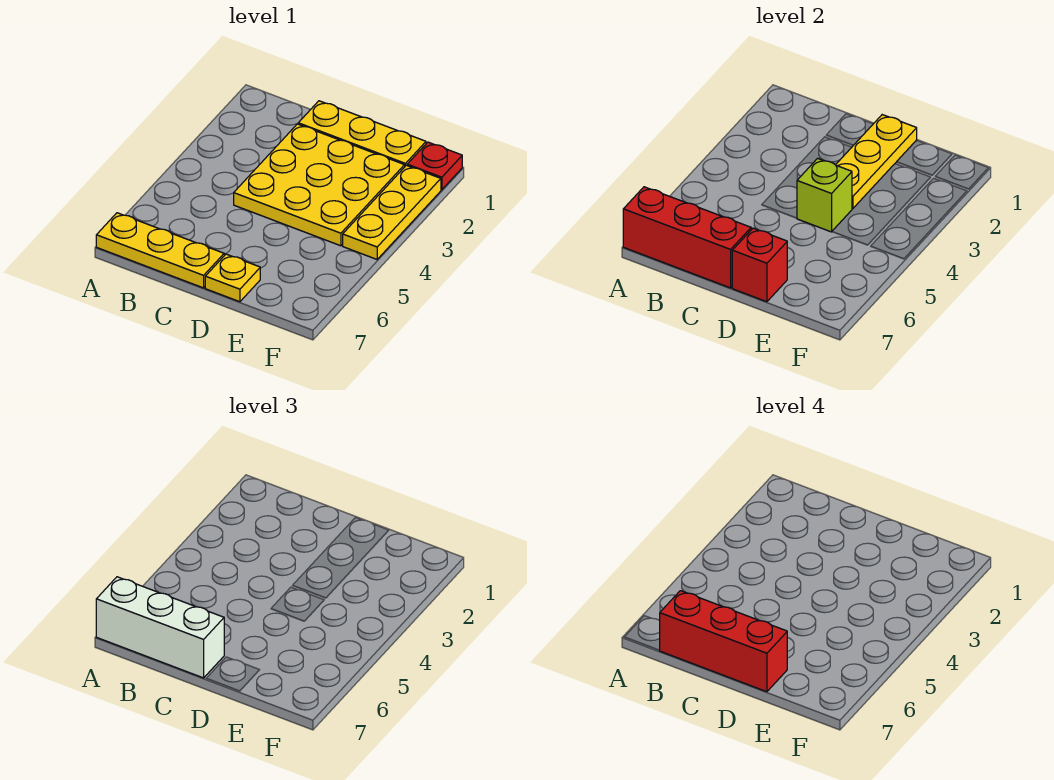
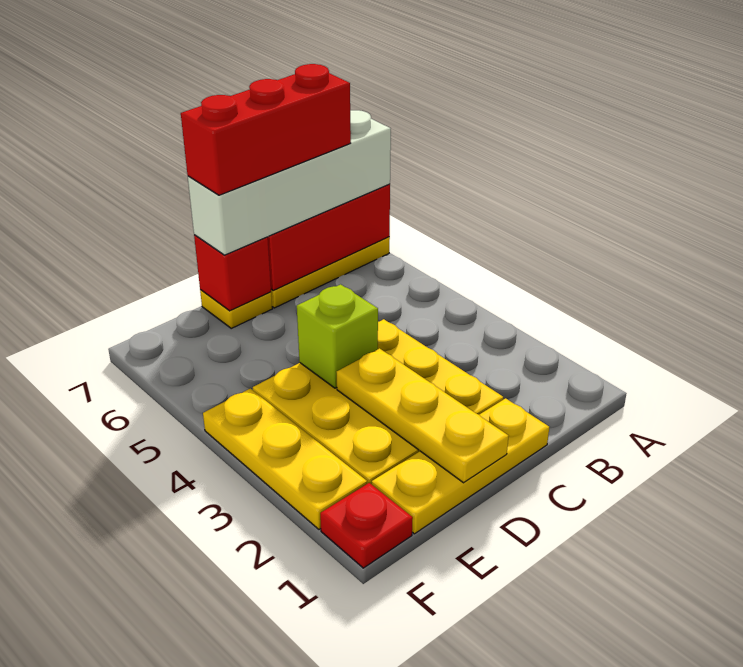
white brick A7:C7 level 3 -> white brick A7:D7 level 3

